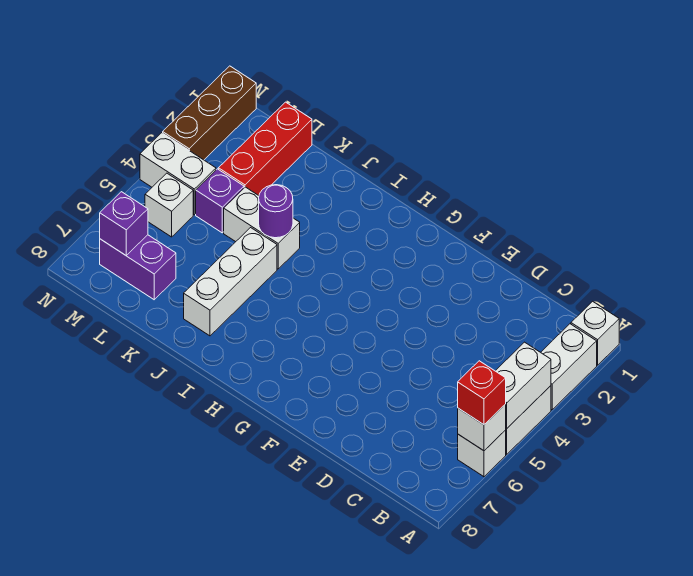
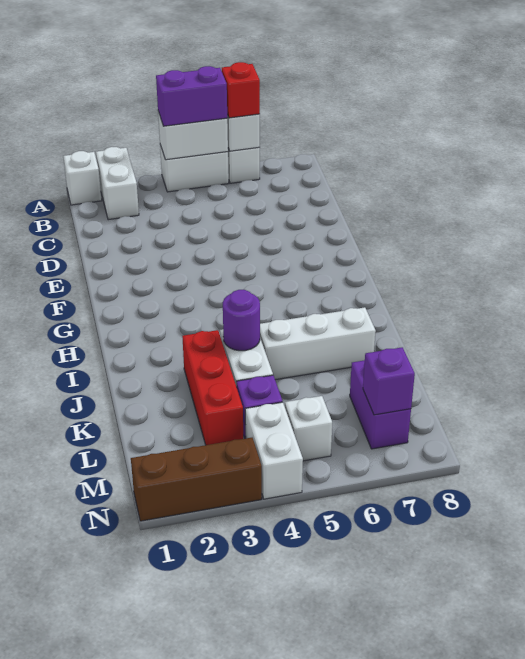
white brick A2:A3 level 1 -> white brick A2:B2 level 1
none -> purple brick A4:A5 level 3
red brick L1:L3 level 1 -> red brick J3:L3 level 1

